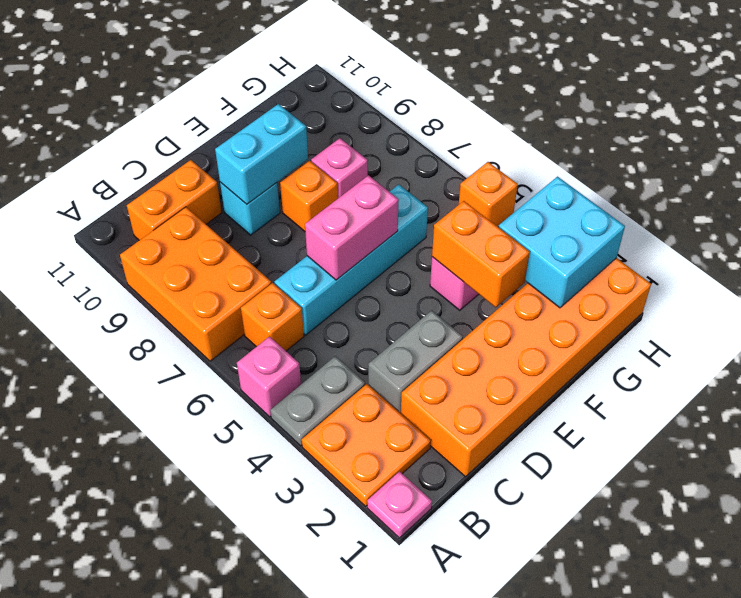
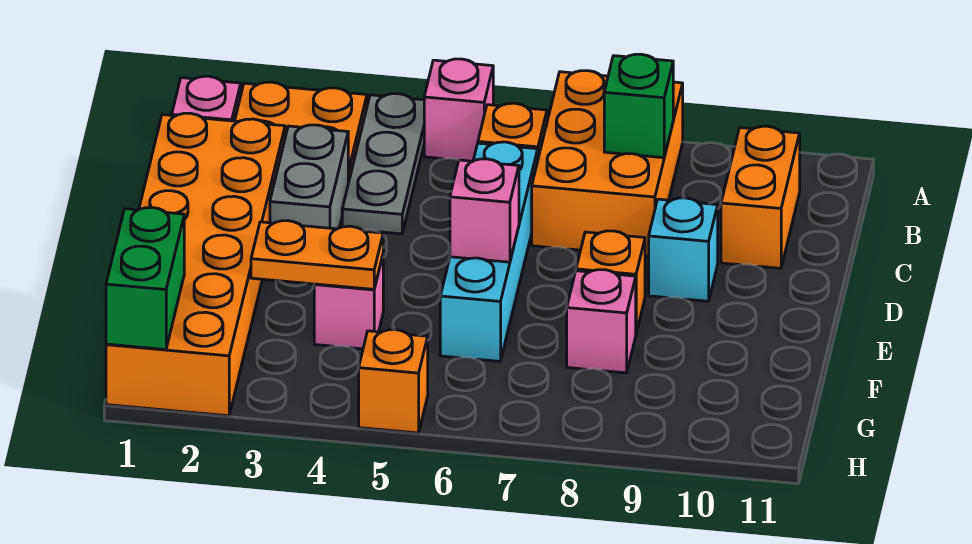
grey plate A4:B4 level 1 -> grey plate A4:C4 level 1
orange brick A7:B9 level 1 -> orange brick A7:C8 level 1
none -> green brick B8 level 2
pink brick D6:E6 level 2 -> pink brick E6 level 2
cyan brick D9:E9 level 2 -> none
orange brick F3:F4 level 2 -> orange plate F3:F4 level 2
none -> green brick G1:H1 level 2
cyan brick G2:H3 level 2 -> none

